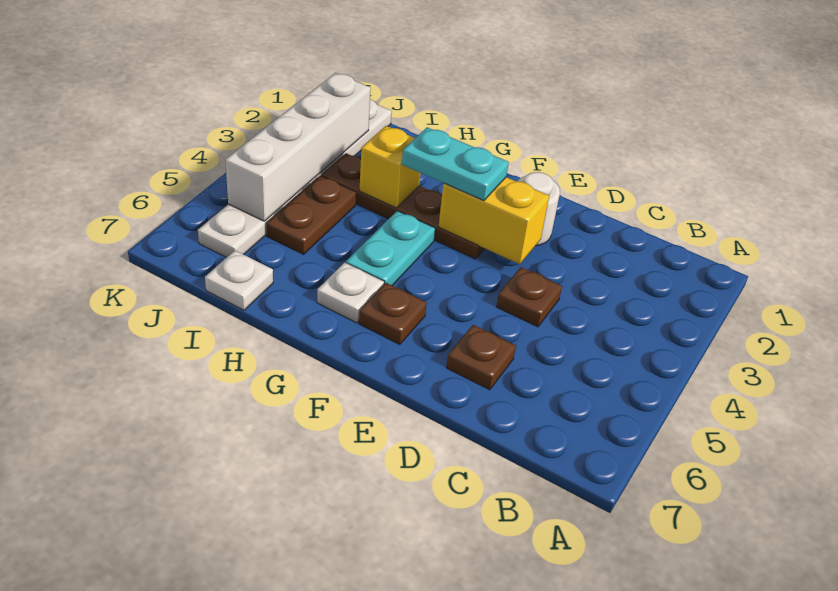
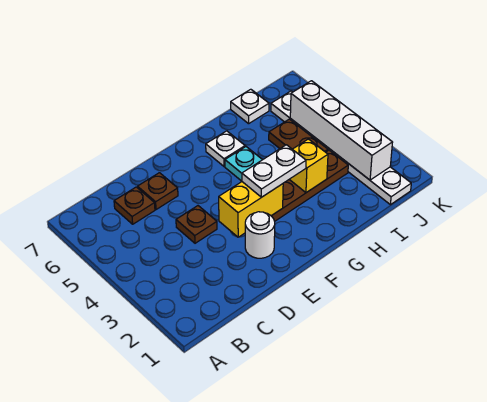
cyan plate F3:G3 level 3 -> white plate F3:G3 level 3
brown plate F6 level 1 -> brown plate C6 level 1

